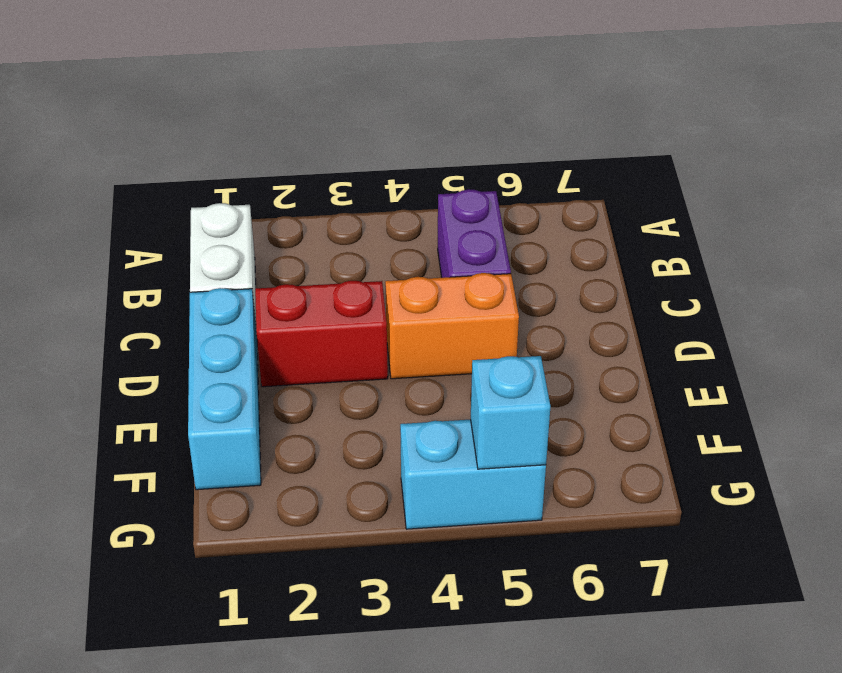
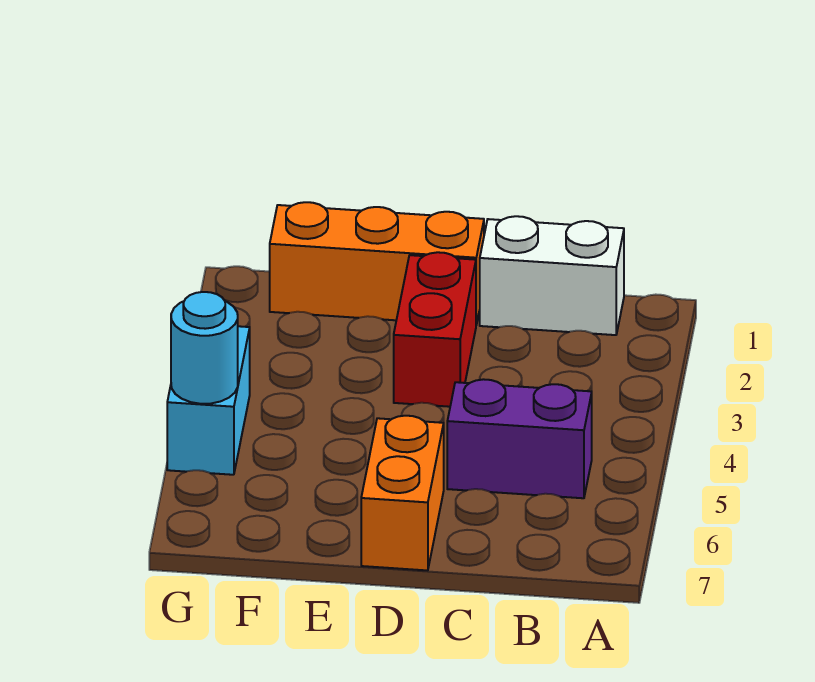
cyan brick D1:F1 level 1 -> orange brick D1:F1 level 1
orange brick D4:D5 level 1 -> orange brick D6:D7 level 1
cyan brick G5 level 2 -> cyan round brick G5 level 2

